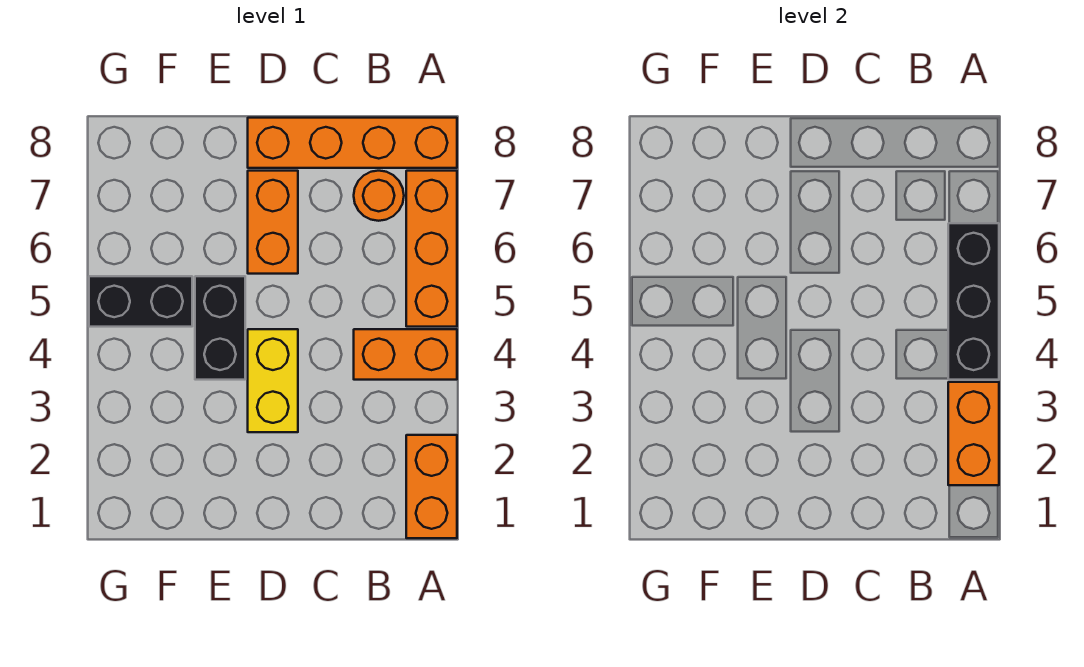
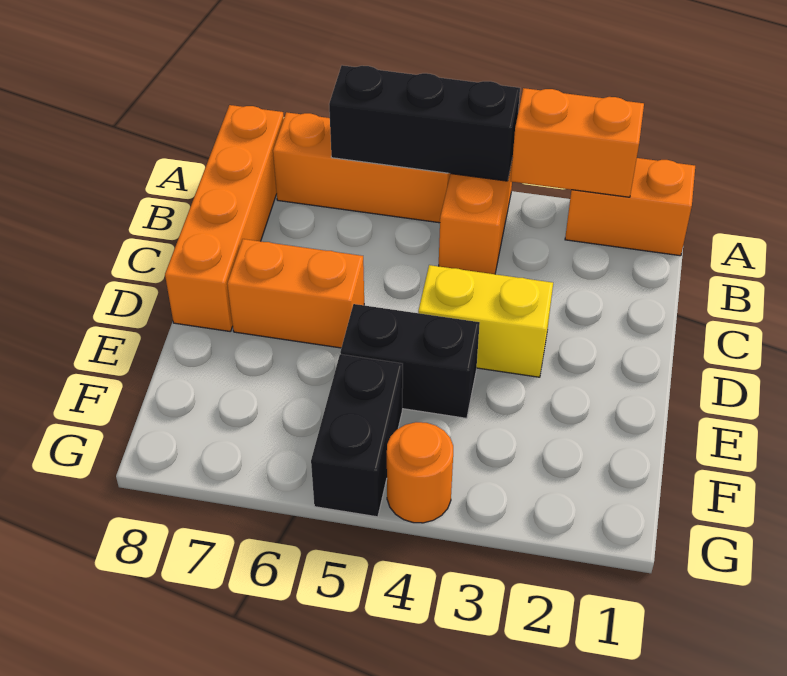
orange round brick B7 level 1 -> orange round brick G4 level 1

